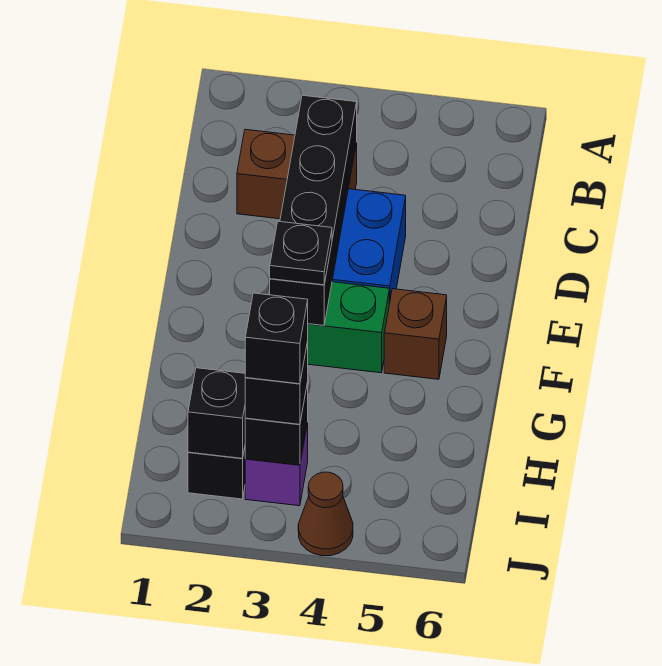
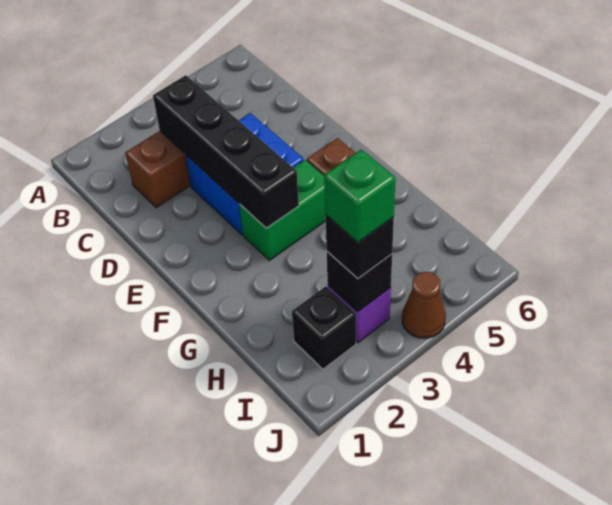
black plate F3 level 3 -> none
black brick I2 level 2 -> none
black brick I3 level 4 -> green brick I3 level 4

